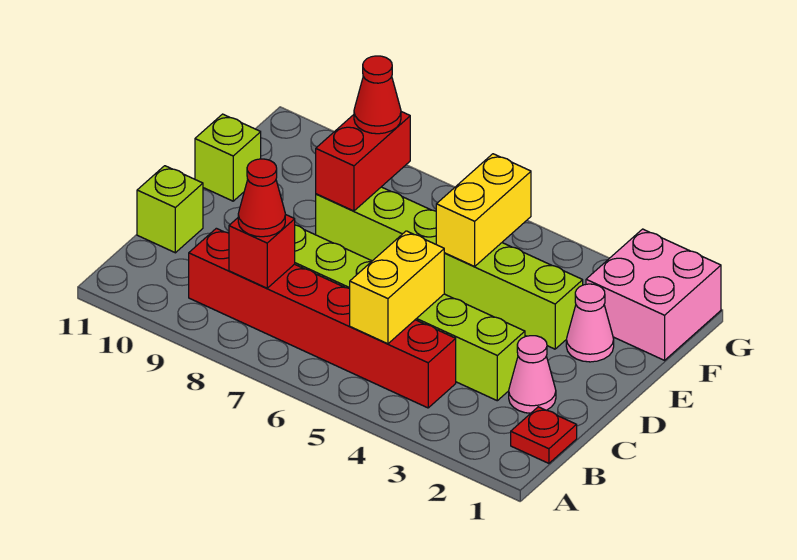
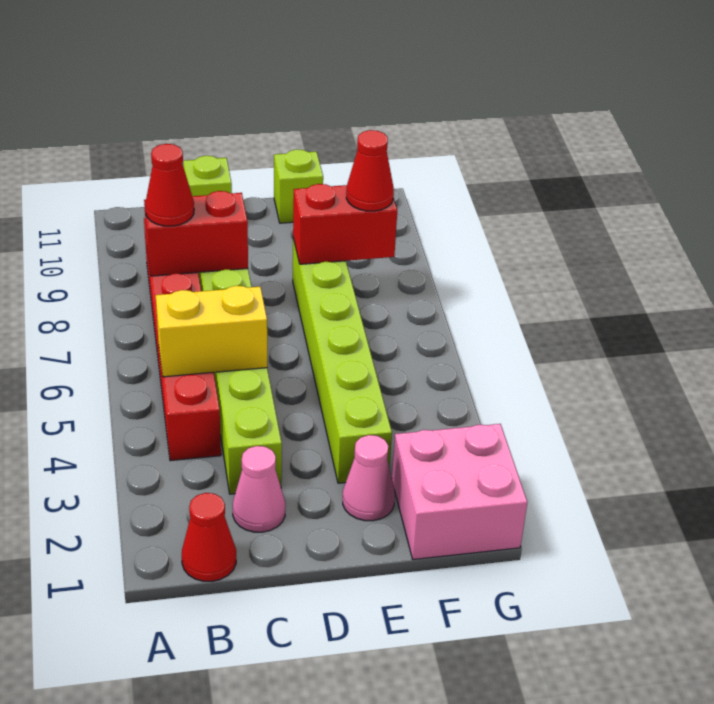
red plate B1 level 1 -> red cone B1 level 1
red brick B8 level 2 -> red brick B8:C8 level 2
yellow brick E5:F5 level 2 -> none

